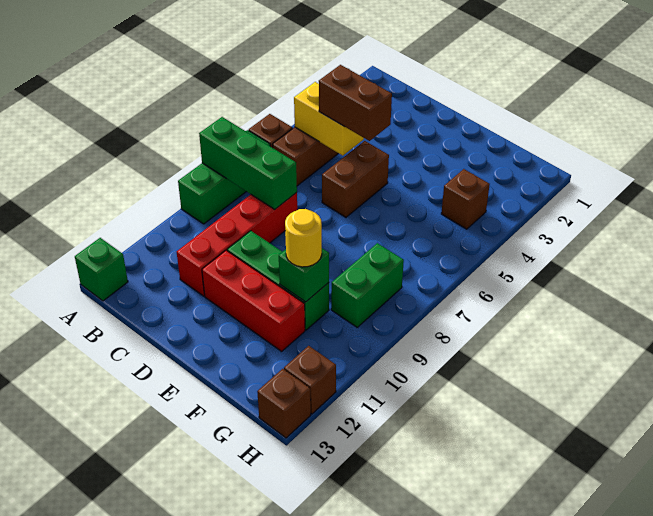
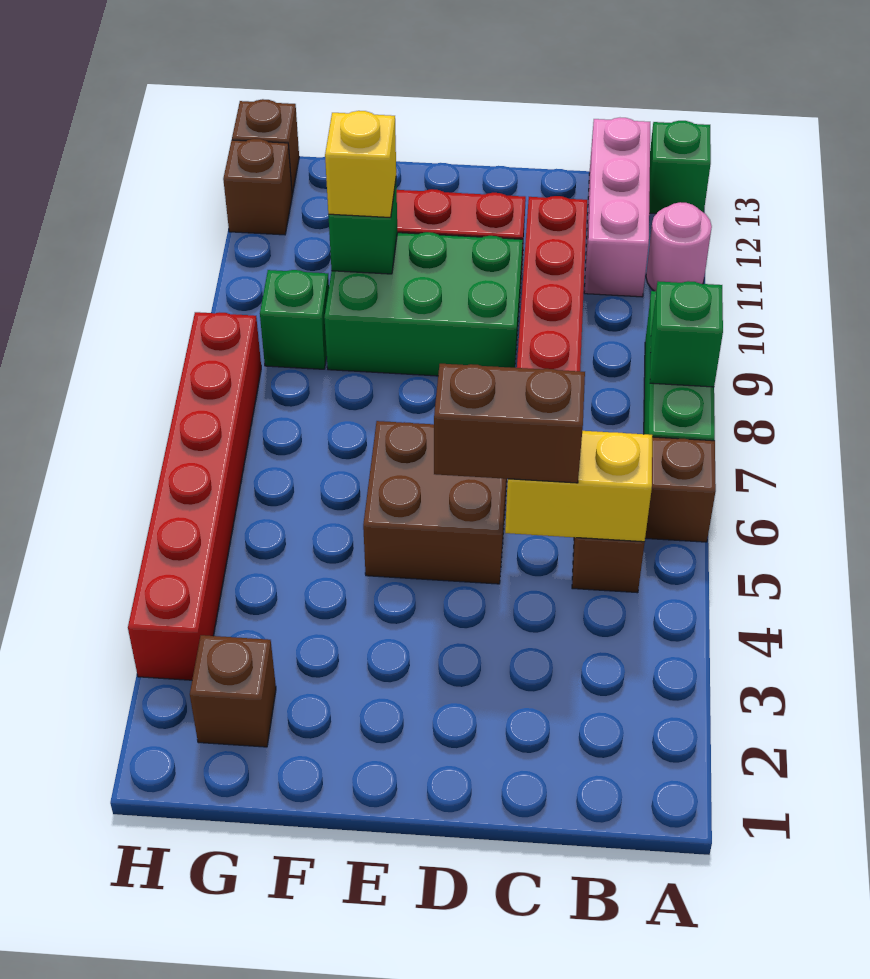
green brick A8:C8 level 2 -> green brick A8 level 2
none -> pink round brick A11 level 1
none -> pink brick B11:B13 level 1
brown brick D5:D6 level 1 -> brown brick D5:E6 level 1
green brick D10:F10 level 1 -> green brick D9:F10 level 1
yellow round brick F10 level 3 -> yellow brick F10 level 3
brown brick G4 level 1 -> brown brick G2 level 1
green brick G8:G9 level 1 -> green brick G9 level 1
none -> red brick H3:H8 level 1

